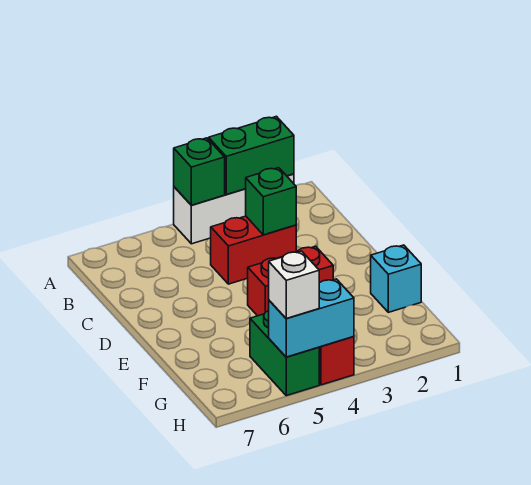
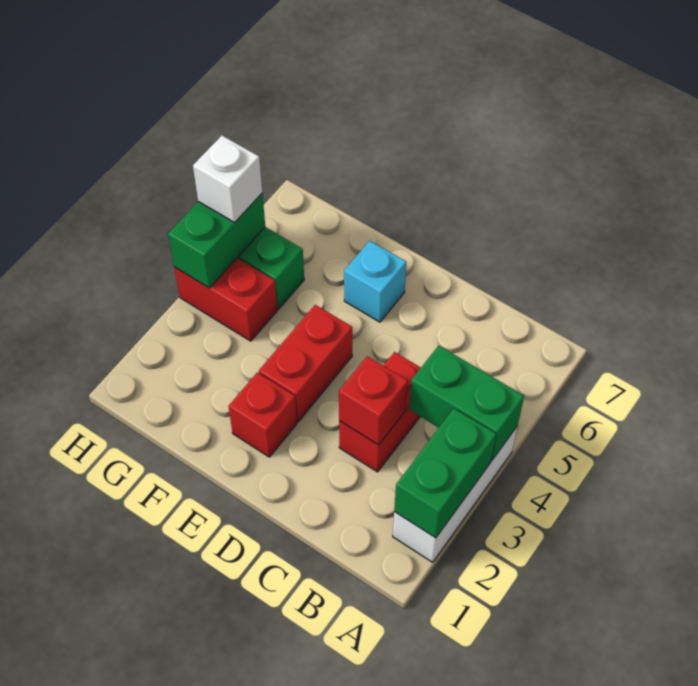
green brick A4 level 2 -> green brick A4:B4 level 2
green brick C3 level 2 -> red brick C3 level 2
none -> red brick E2 level 1
cyan brick F1 level 1 -> cyan brick E6 level 1
cyan brick H4:H5 level 2 -> green brick H4:H5 level 2

